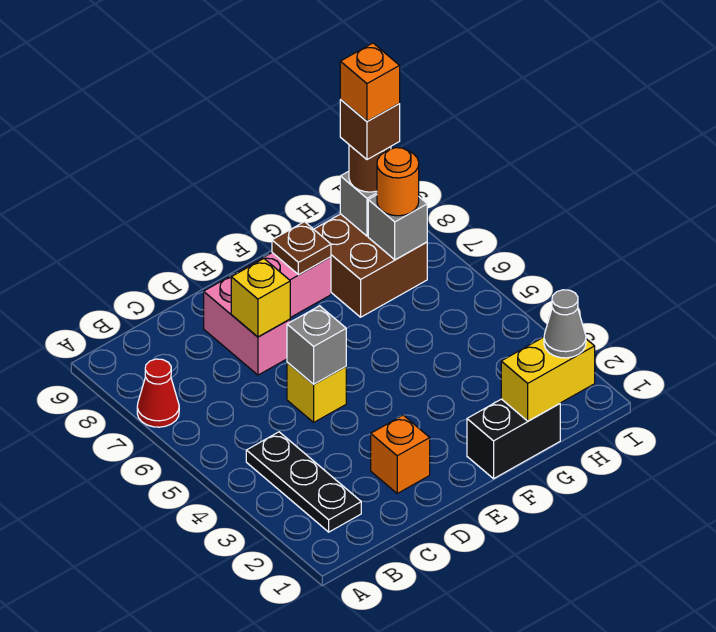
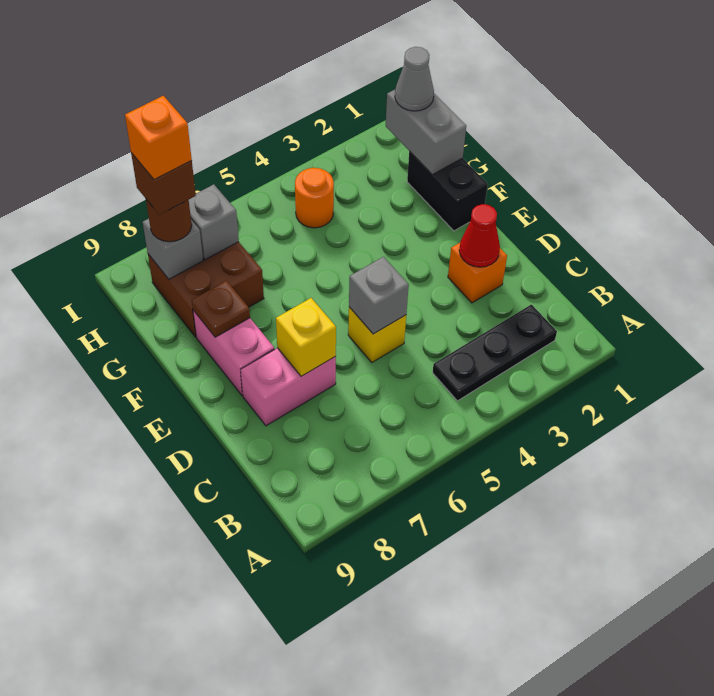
red cone A7 level 1 -> red cone D2 level 2
yellow brick G1:H1 level 2 -> grey brick G1:H1 level 2
orange round brick H7 level 3 -> orange round brick H4 level 1

